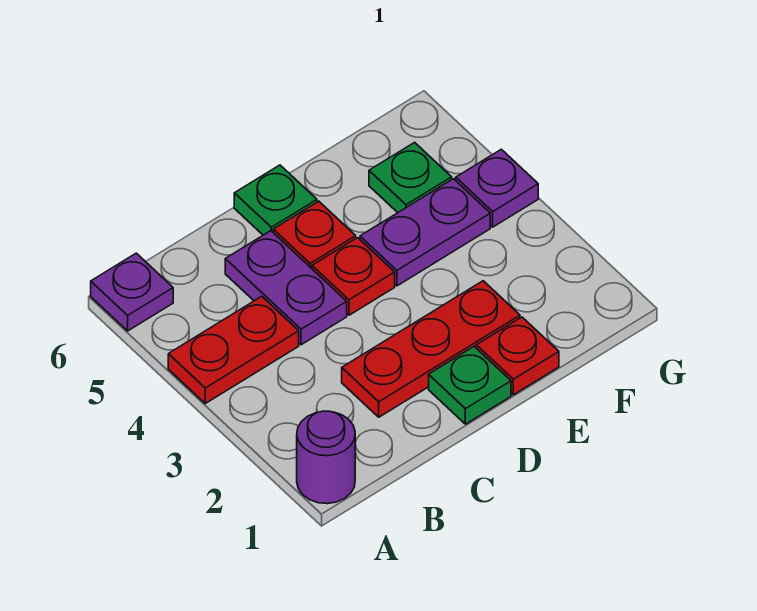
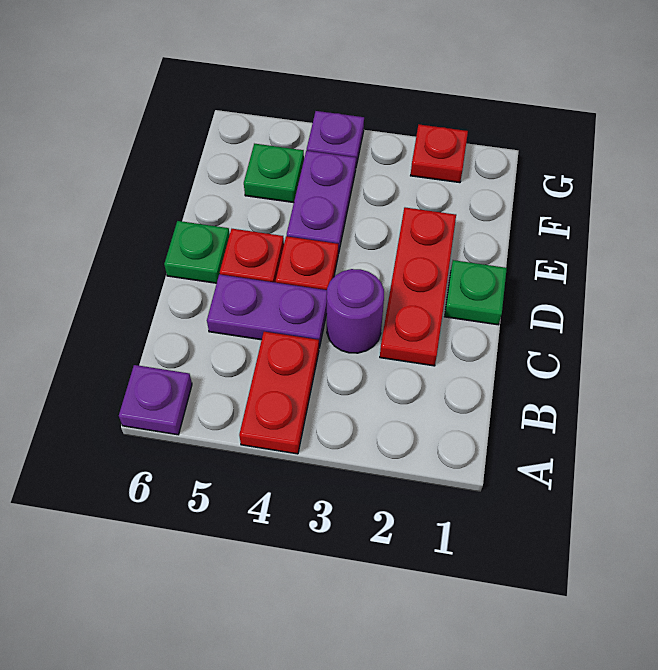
purple round brick A1 level 1 -> purple round brick C3 level 1
red plate E1 level 1 -> red plate G2 level 1

